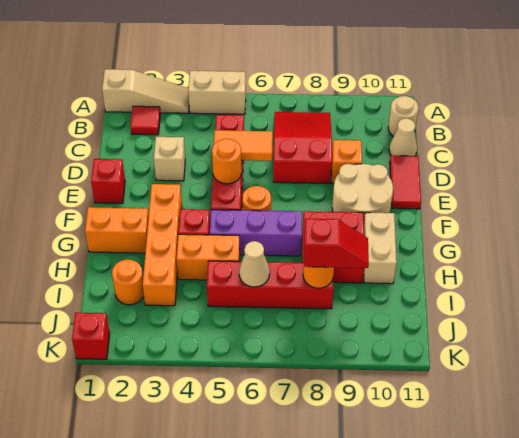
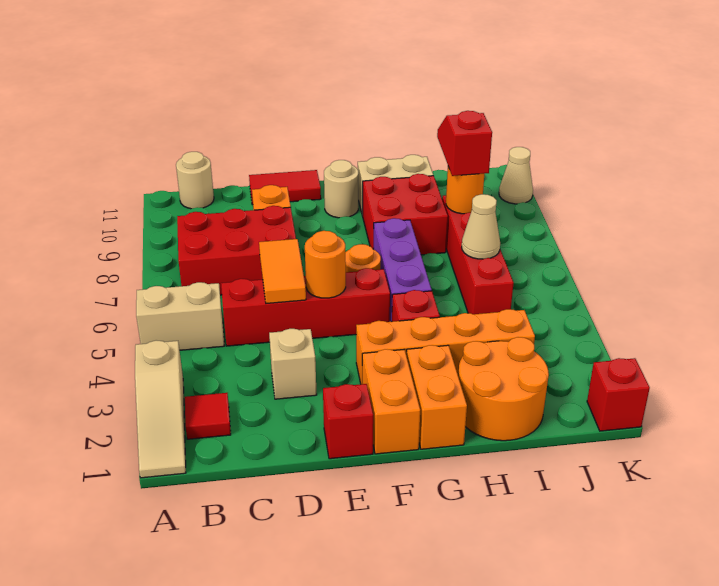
tan slope A1:A3 level 1 top 1 -> tan slope A1:A3 level 1 top 3
tan brick A4:A5 level 1 -> tan brick A5:B5 level 1
red slope B7:D8 level 1 top D -> red brick B7:D8 level 1
tan cone C11 level 1 -> tan cone K10 level 1
tan round brick E9:F10 level 1 -> tan round brick F10 level 1
orange brick H4:H5 level 1 -> orange brick F1:F2 level 1
orange round brick I2 level 1 -> orange round brick H1:I2 level 1

